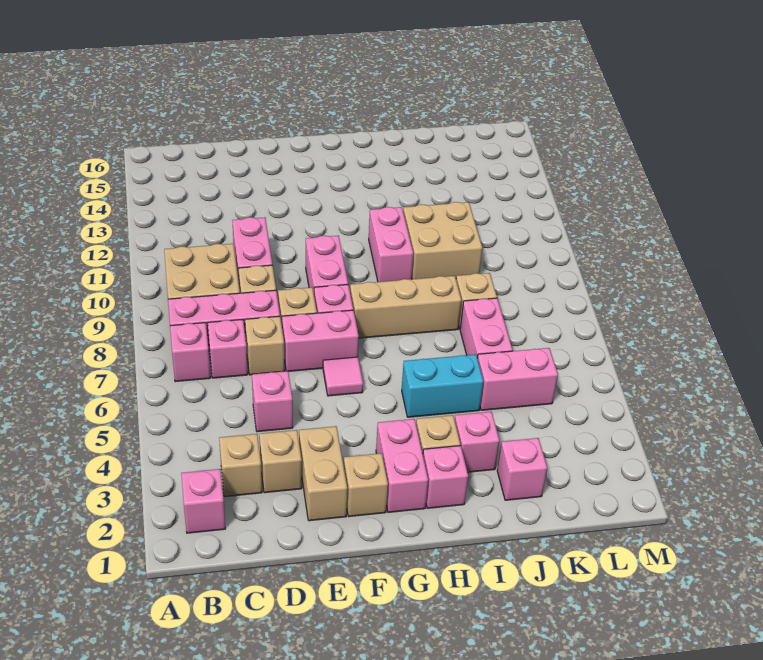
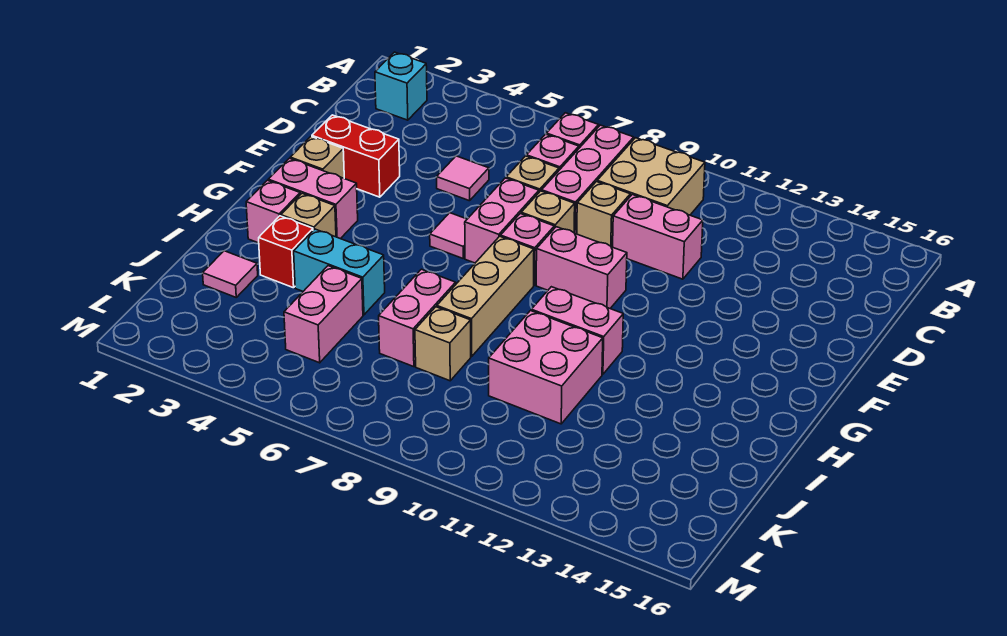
pink brick B2 level 1 -> cyan brick B2 level 1
tan brick C3 level 1 -> none
tan brick D3 level 1 -> none
pink brick D5 level 1 -> pink tile D5 level 1
tan brick E2:E3 level 1 -> red brick E2:E3 level 1
cyan brick H5:I5 level 1 -> cyan brick I4:I5 level 1
pink brick I3 level 1 -> red brick I3 level 1
tan brick I10:J11 level 1 -> pink brick I10:J11 level 1
pink brick J2 level 1 -> pink tile J2 level 1
pink brick J6:J7 level 1 -> pink brick I7:J7 level 1

